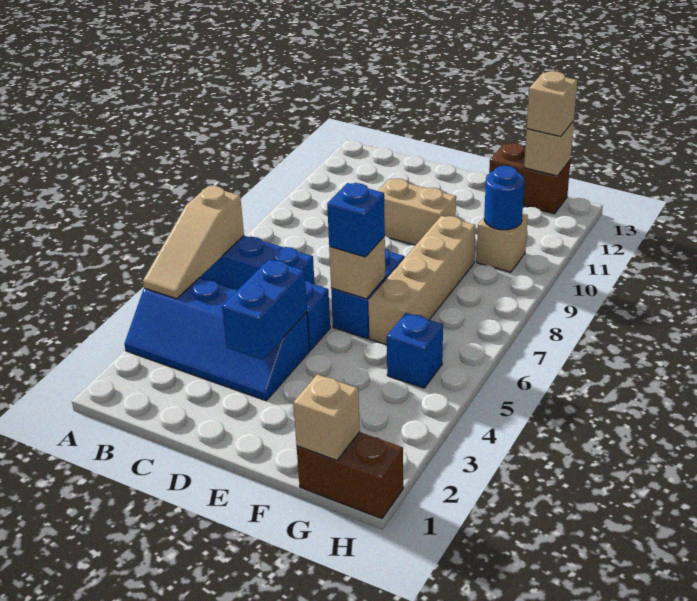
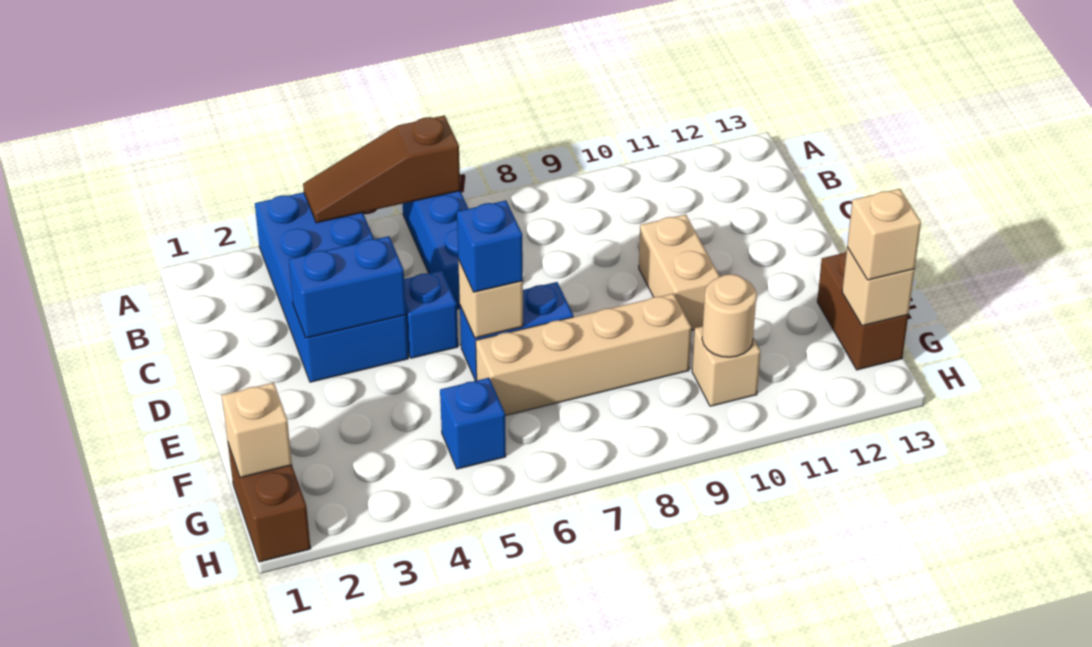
blue slope A3:D4 level 1 top 4 -> blue brick A3:D4 level 1
tan slope A4:A6 level 2 top 6 -> brown slope A4:A6 level 2 top 6
blue round brick G10 level 2 -> tan round brick G10 level 2

